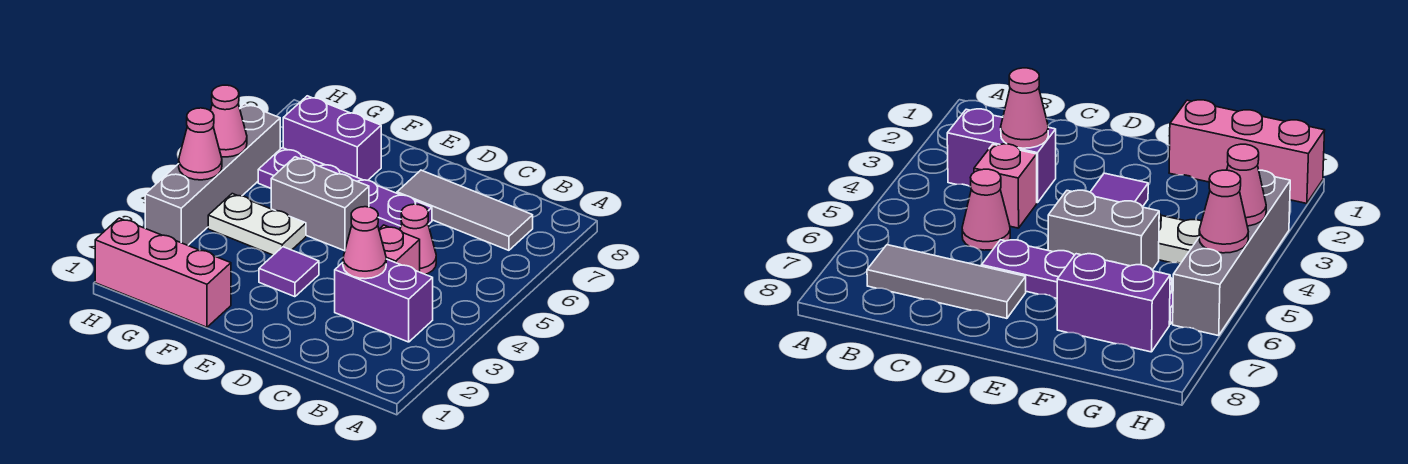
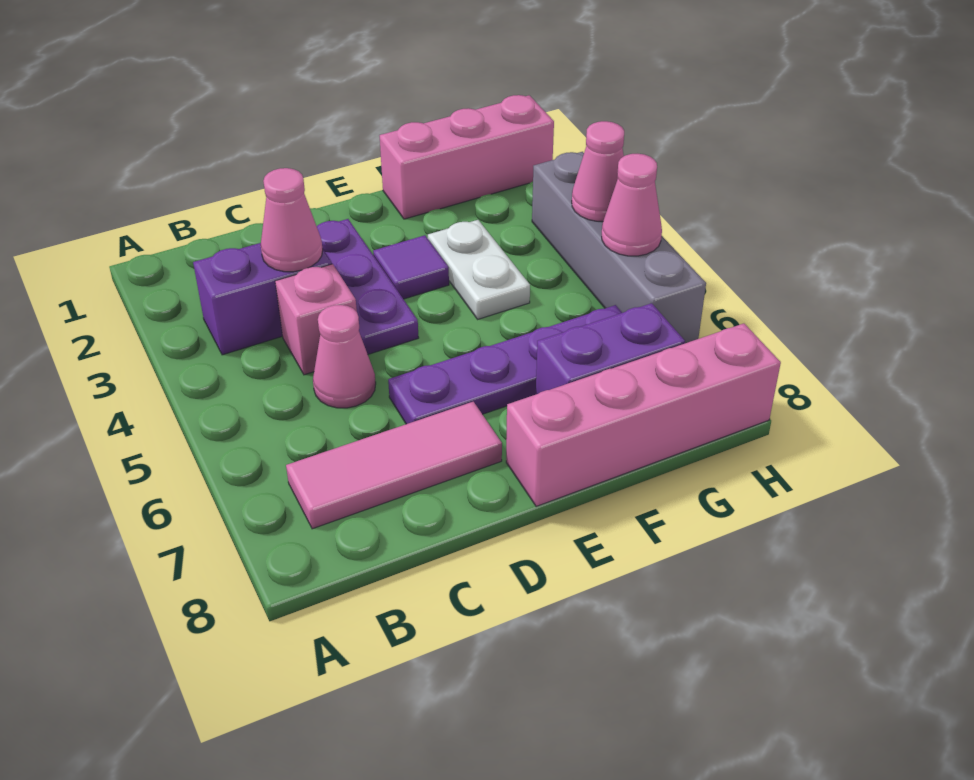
grey tile B7:D7 level 1 -> pink tile B7:D7 level 1
none -> purple plate D2:D4 level 1
grey brick E5:F5 level 1 -> none
none -> pink brick E8:H8 level 1
white plate F4:G4 level 1 -> white plate F3:F4 level 1

